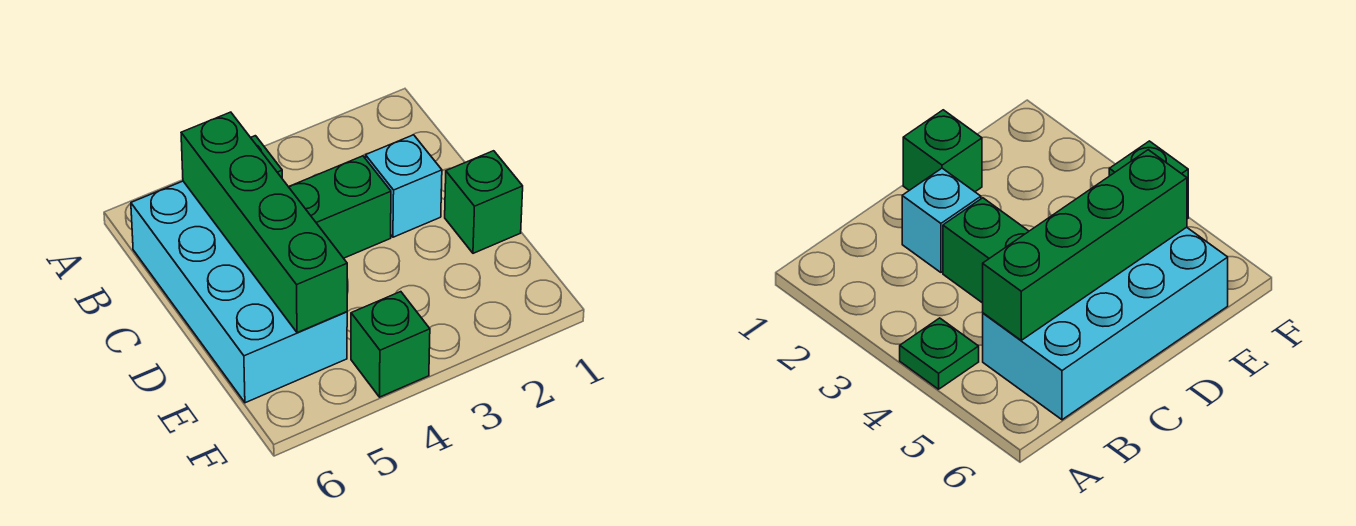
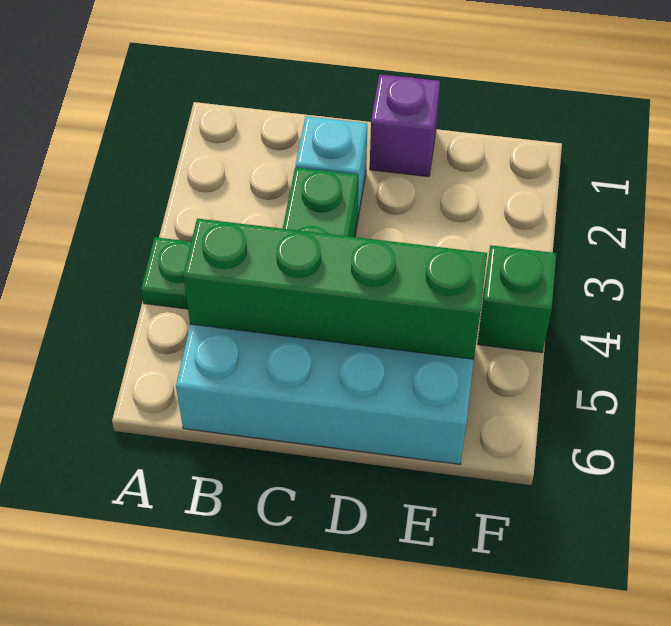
green brick D1 level 1 -> purple brick D1 level 1

